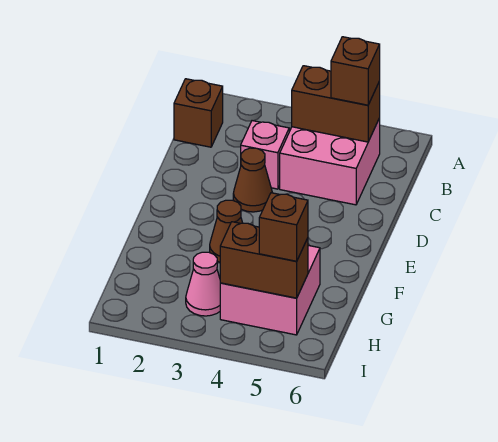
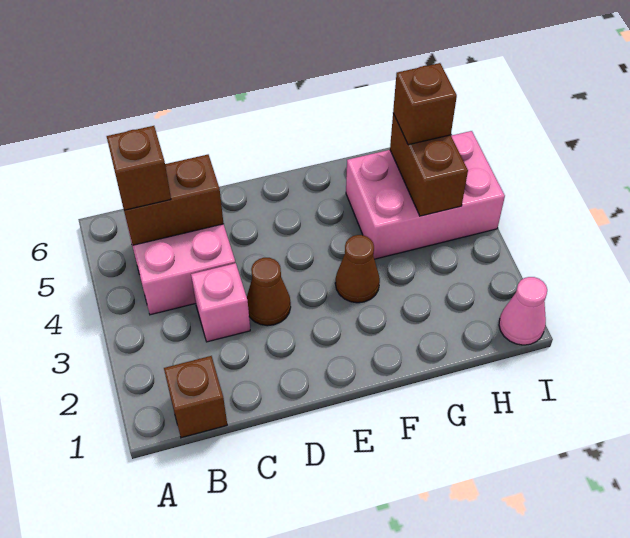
brown brick B4:B5 level 2 -> brown brick B5:C5 level 2
pink brick G4:H5 level 1 -> pink brick G4:I5 level 1
pink cone H3 level 1 -> pink cone I1 level 1

